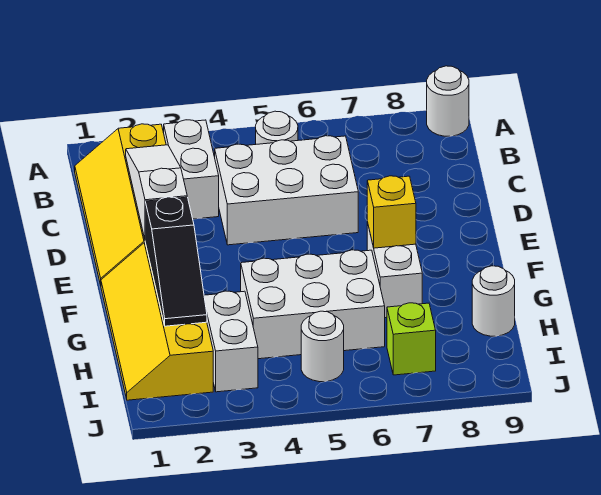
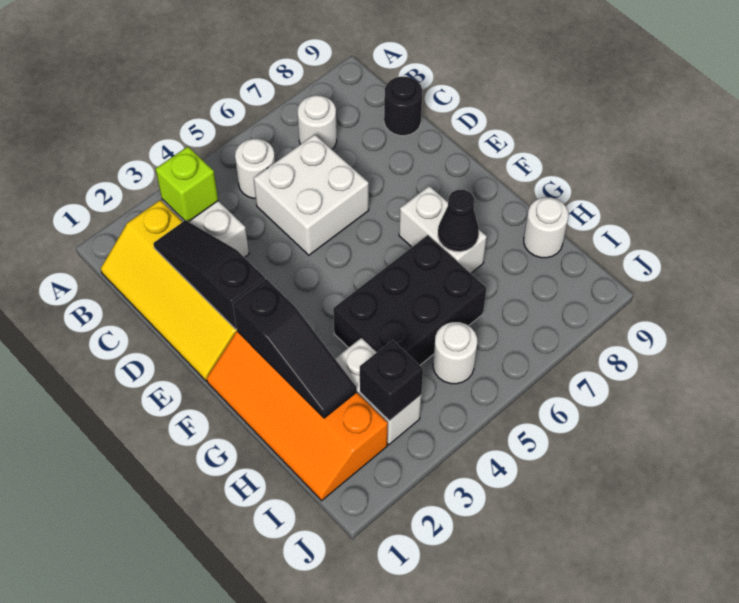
white round brick A9 level 1 -> white round brick B7 level 1
white slope C2:E2 level 2 top E -> black slope C2:E2 level 2 top E
white brick C4:D6 level 1 -> white brick C5:D6 level 1
none -> black round brick C9 level 1
yellow slope F1:I2 level 1 top 2 -> orange slope F1:I2 level 1 top 2
yellow brick F7 level 2 -> none
white brick G4:H6 level 1 -> black brick G4:H6 level 1
none -> black cone G7 level 2
none -> black brick I3 level 2
lime brick I7 level 1 -> lime brick B3 level 2

